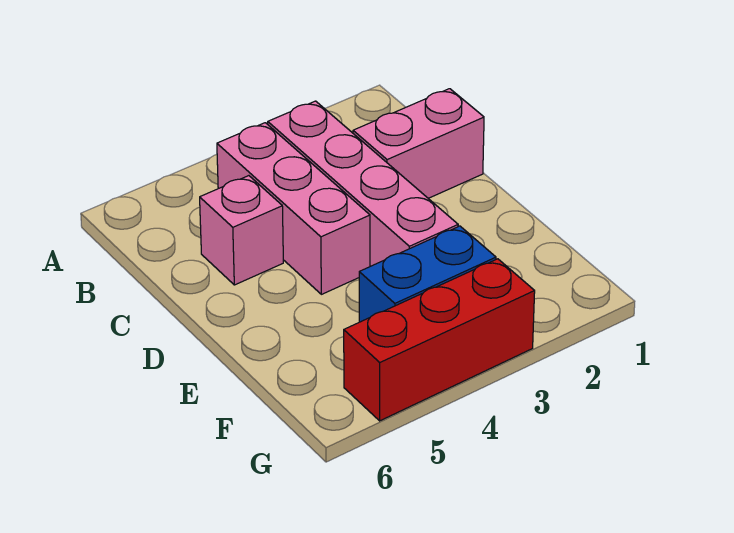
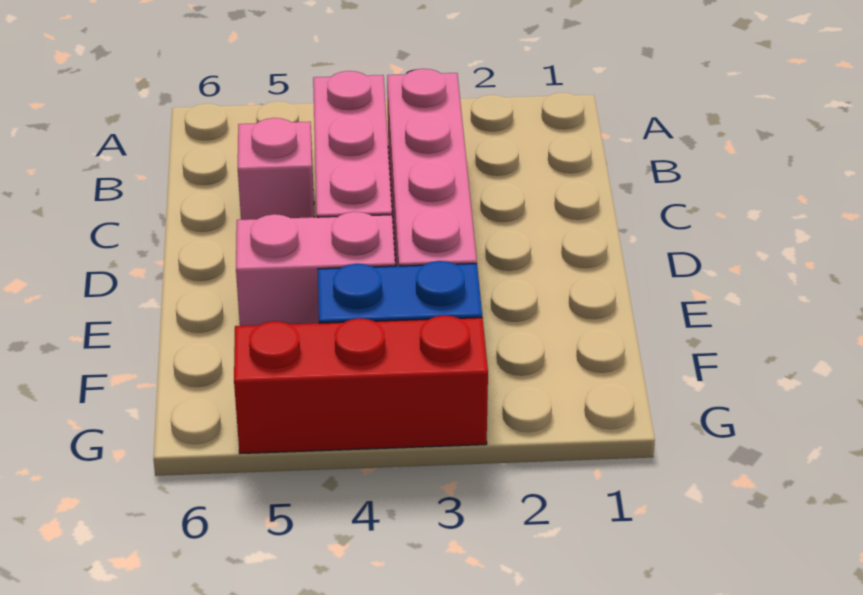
pink brick C1:C2 level 1 -> pink brick E4:E5 level 1

